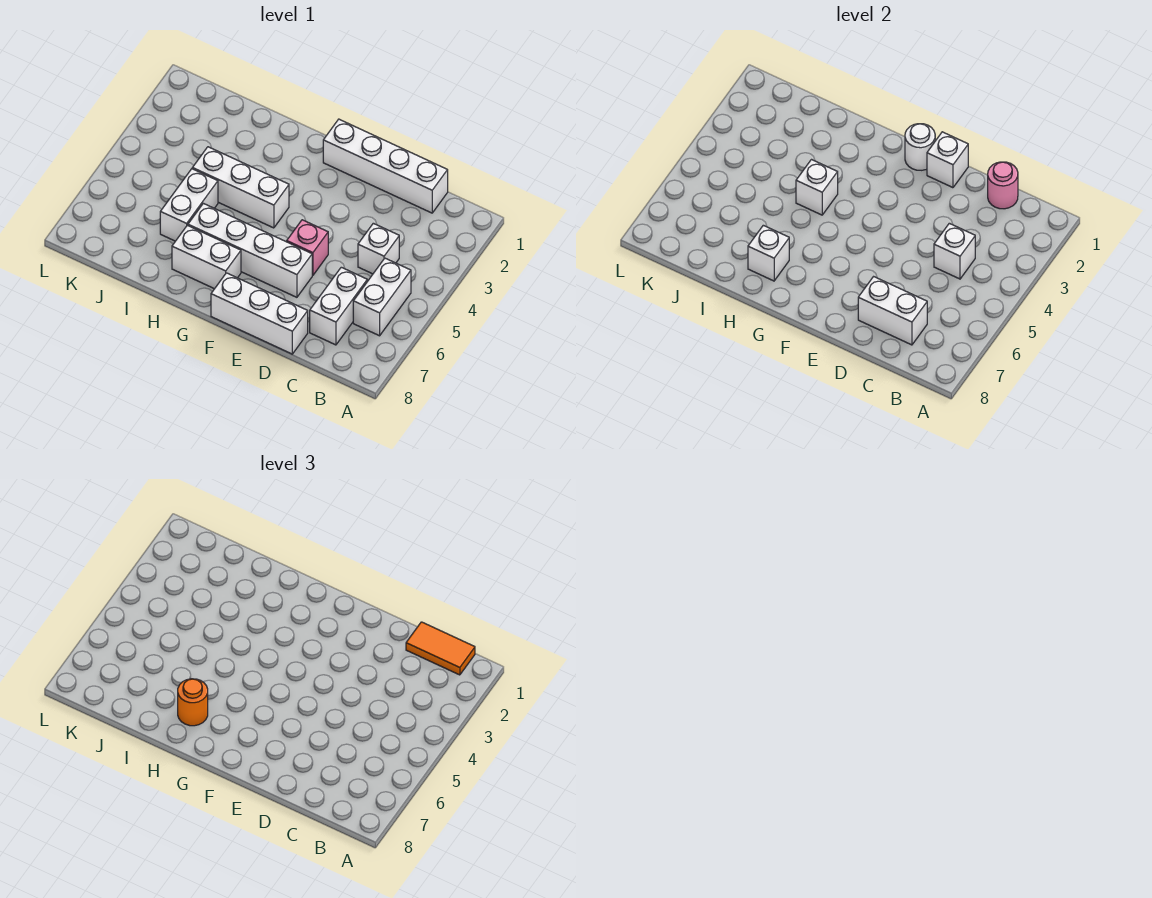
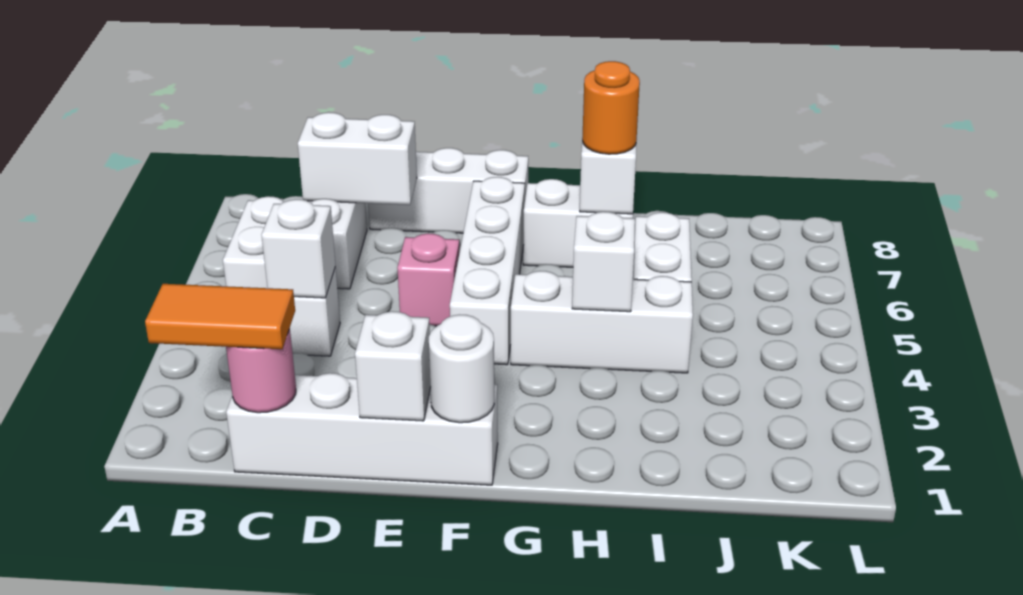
white brick E6:H6 level 1 -> white brick F4:F7 level 1

